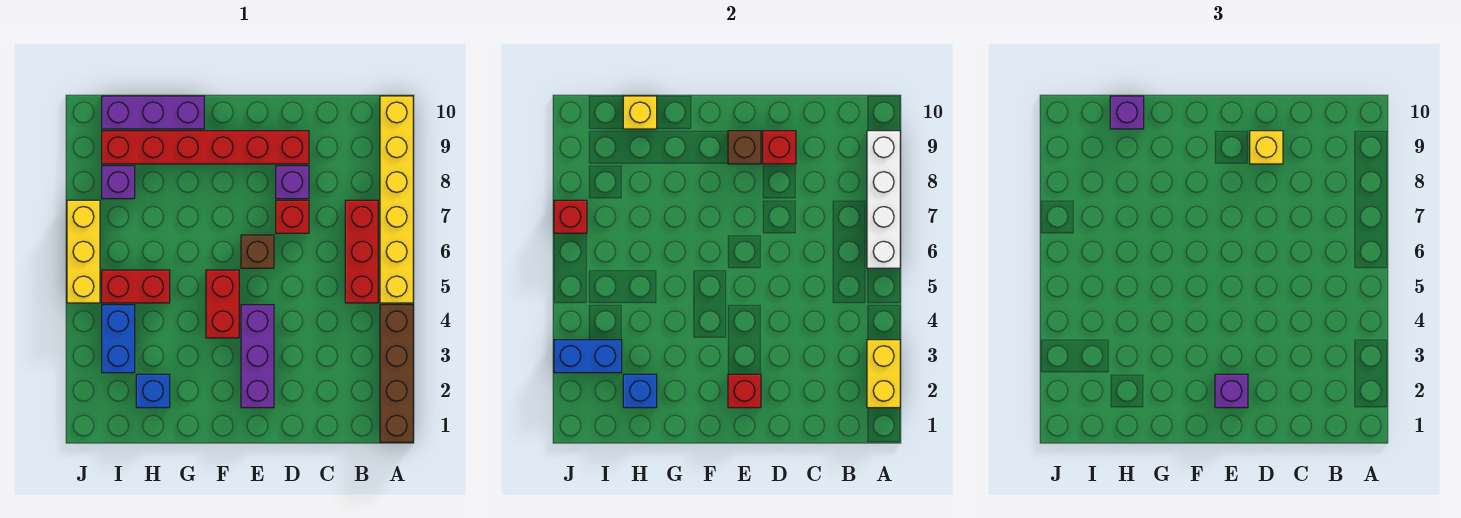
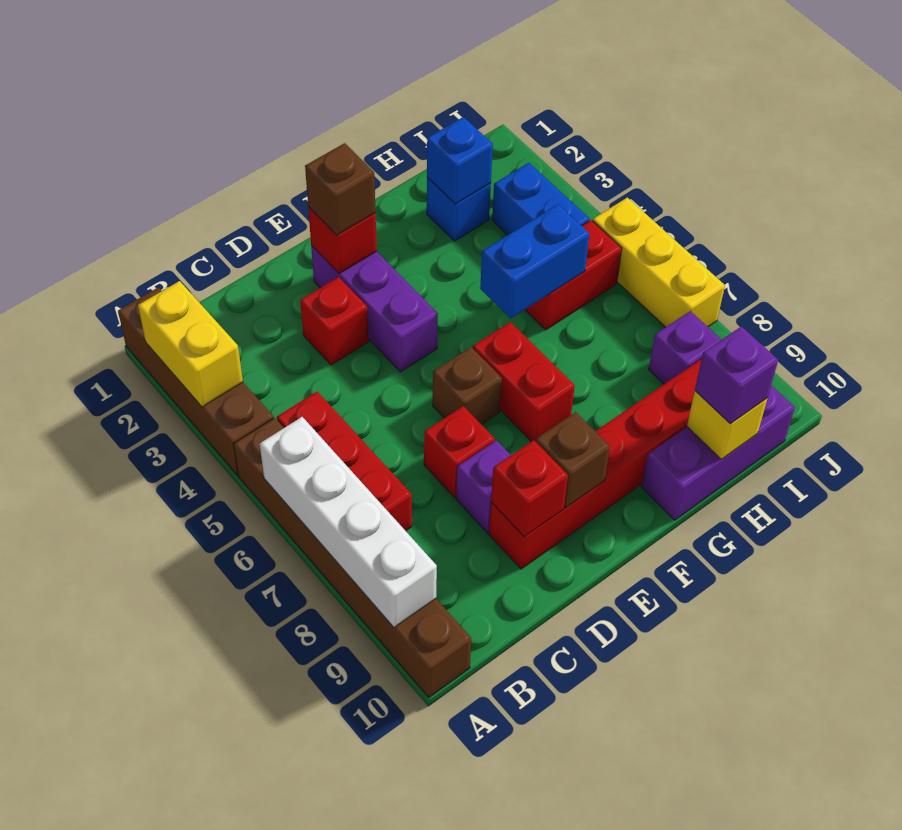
yellow brick A5:A10 level 1 -> brown brick A5:A10 level 1
yellow brick D9 level 3 -> none
purple brick E2 level 3 -> brown brick E2 level 3
red brick F4:F5 level 1 -> red brick F6:F7 level 1
blue brick I3:J3 level 2 -> blue brick G5:H5 level 2
red brick J7 level 2 -> red brick D3 level 1

